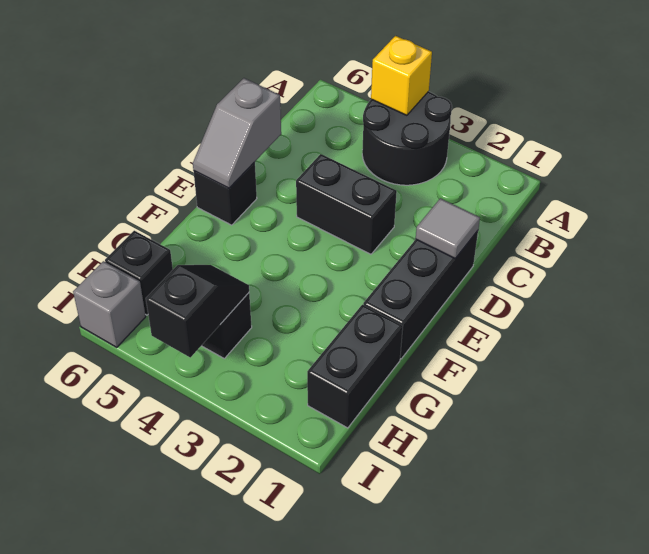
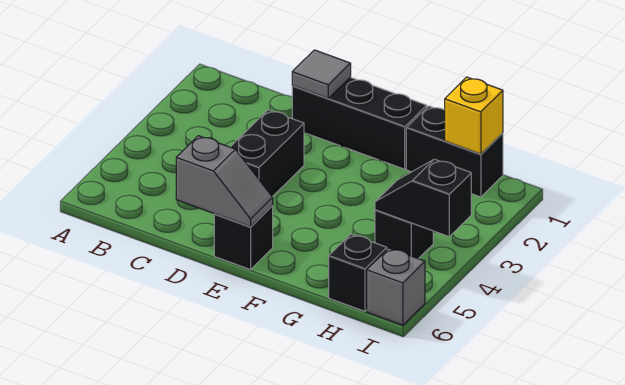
black round brick A3:B4 level 1 -> none
yellow brick A4 level 2 -> yellow brick H1 level 2

